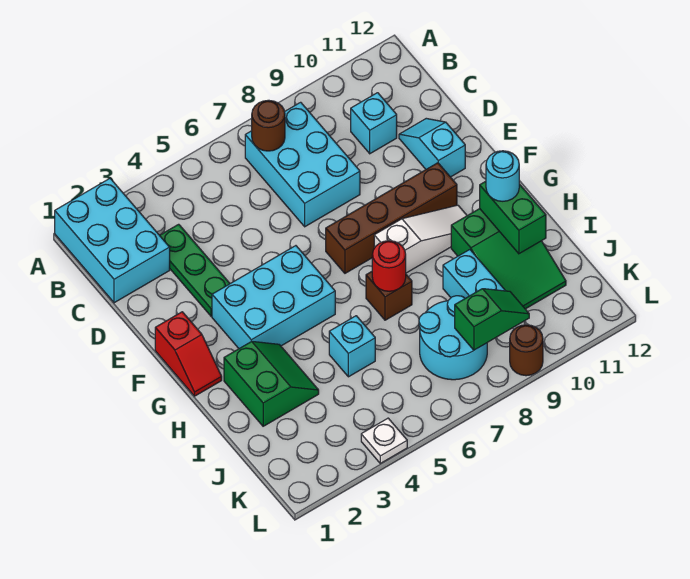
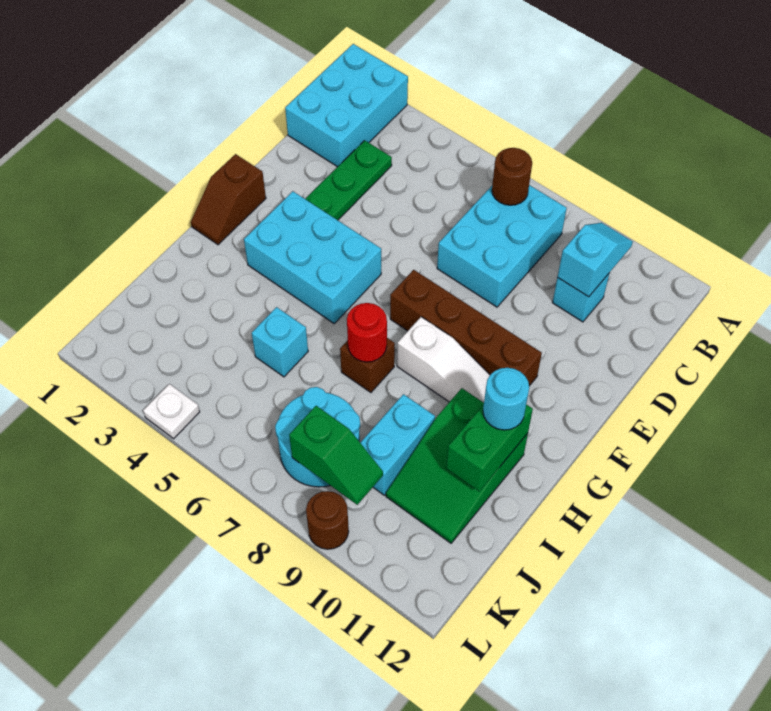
cyan slope D11:E11 level 1 top E -> cyan slope B10:C10 level 2 top C
red slope F1:G1 level 1 top F -> brown slope F1:G1 level 1 top F
green slope H2:I3 level 1 top 2 -> none

